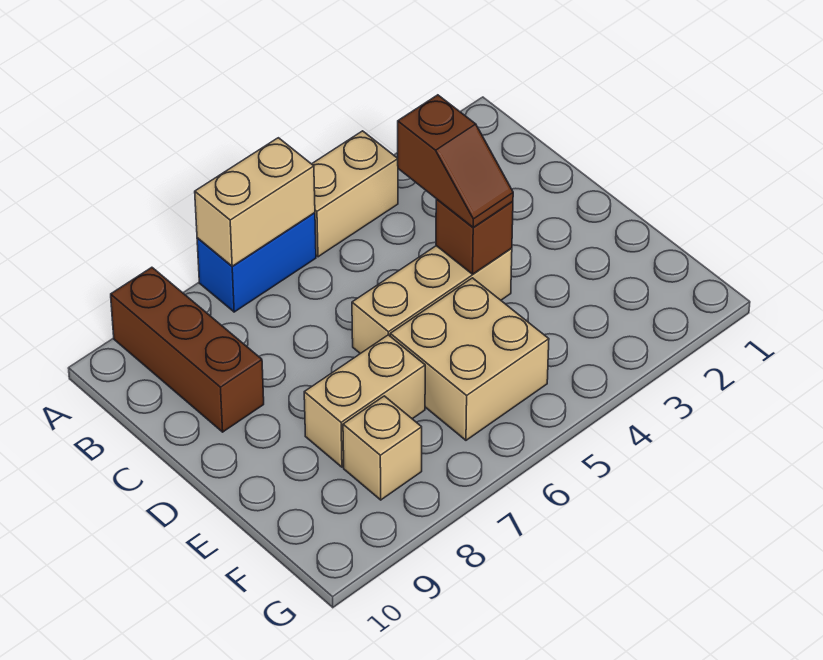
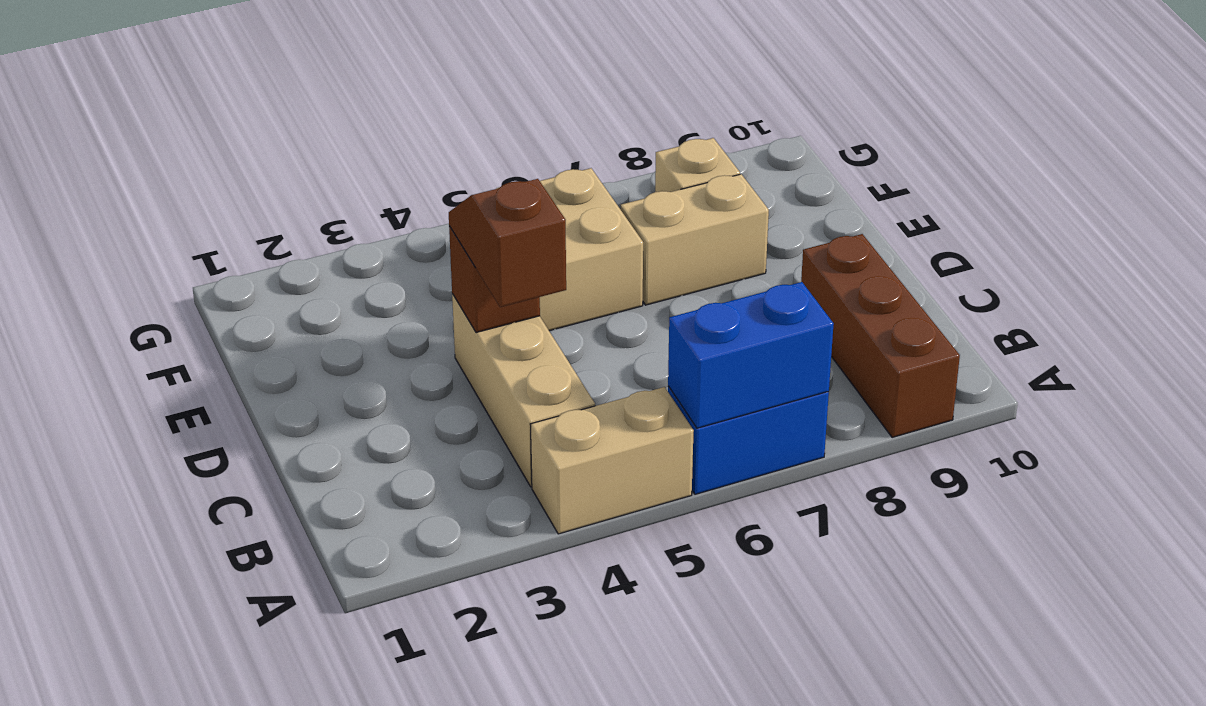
tan brick A6:A7 level 2 -> blue brick A6:A7 level 2
tan brick D4:D6 level 1 -> tan brick B4:D4 level 1

